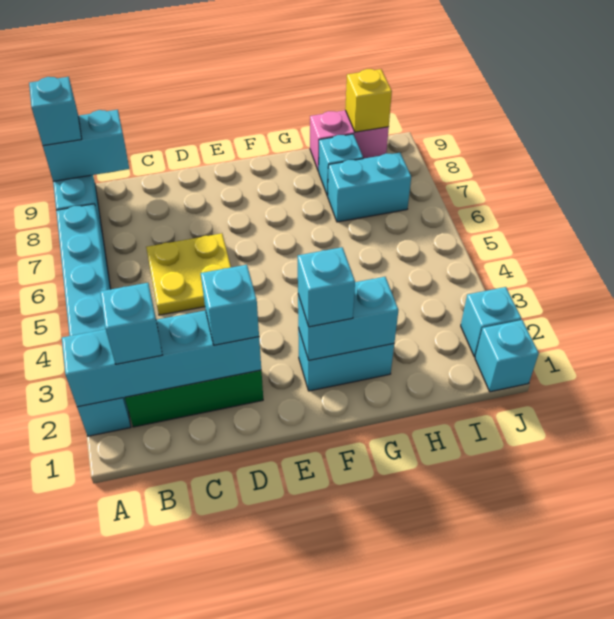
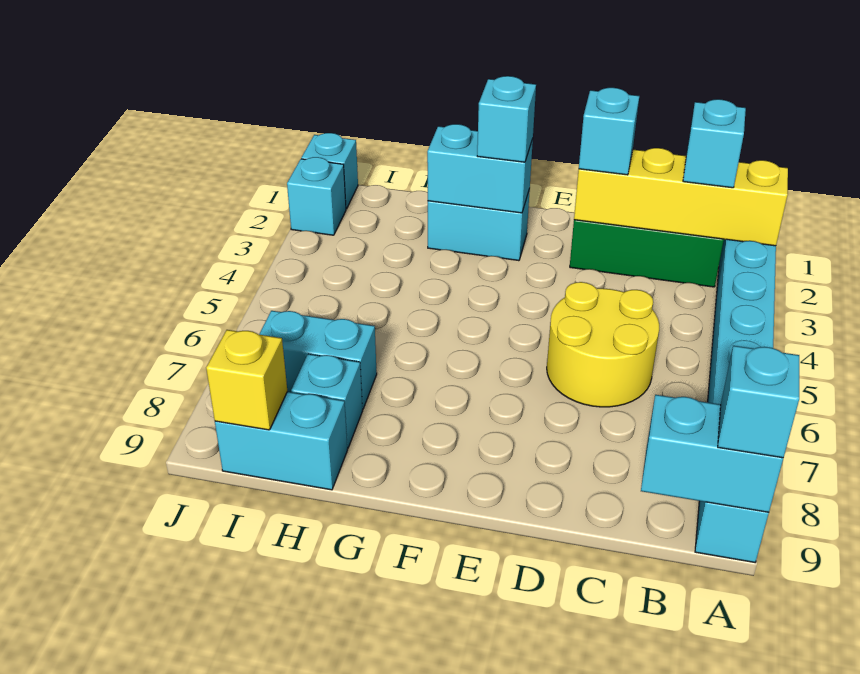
cyan brick A2:D2 level 2 -> yellow brick A2:D2 level 2
yellow plate C5:D6 level 1 -> yellow round brick C5:D6 level 1
pink brick H9:I9 level 1 -> cyan brick H9:I9 level 1

